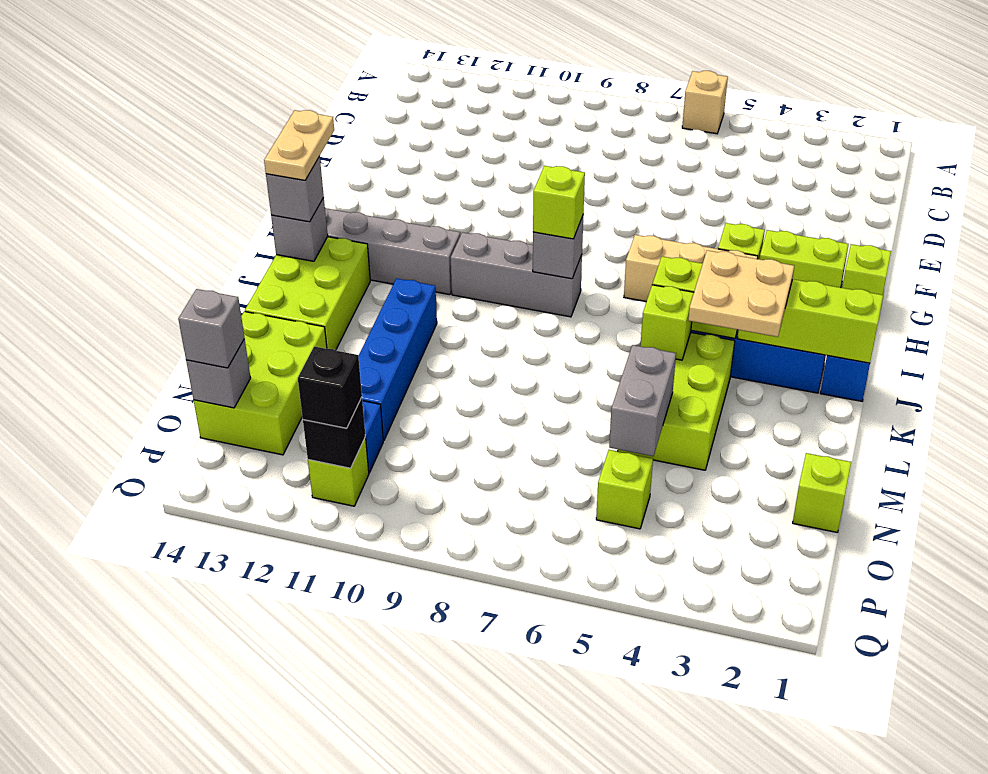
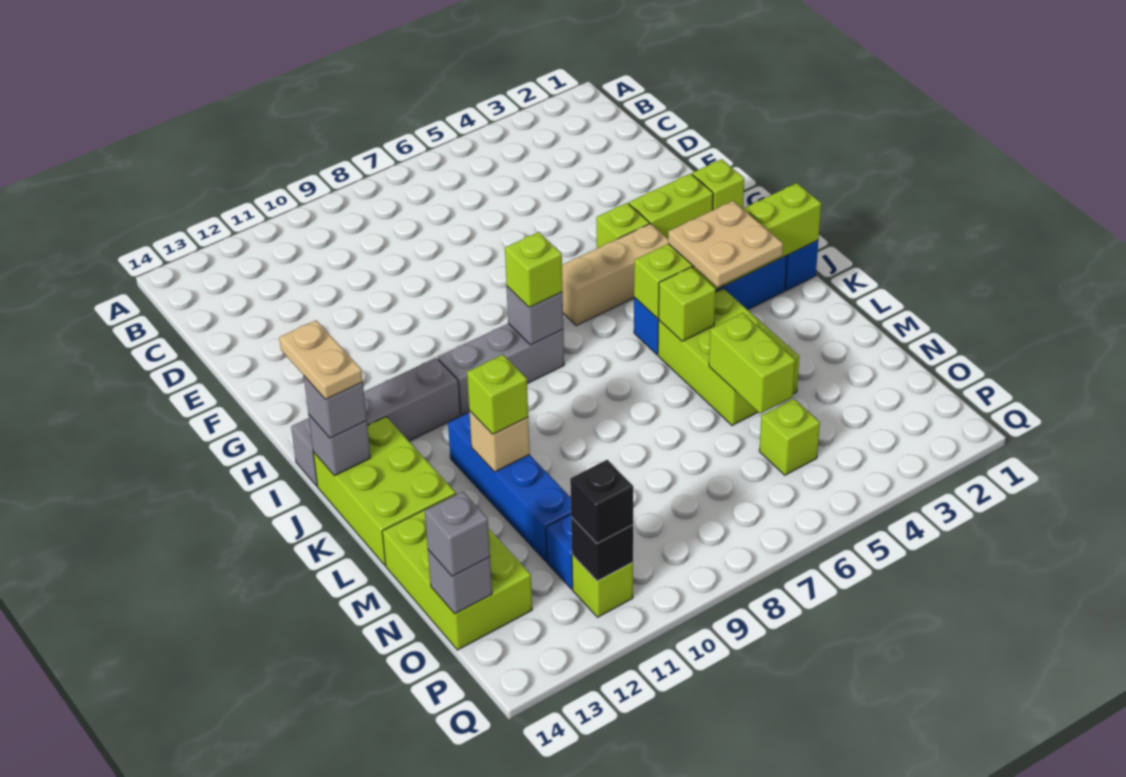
tan brick A6 level 1 -> tan brick L11 level 2
grey brick M5:N5 level 2 -> lime brick M5:N5 level 2
lime brick N1 level 1 -> lime brick L11 level 3

